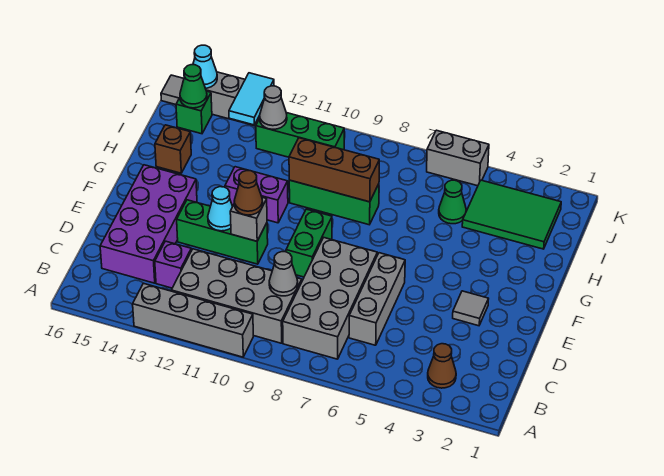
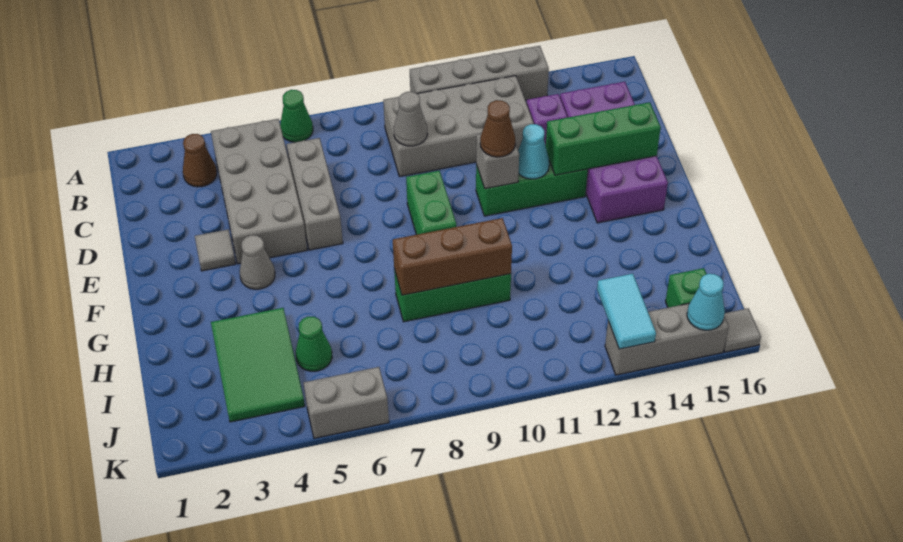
grey brick B7:E8 level 1 -> grey brick B4:E5 level 1
purple brick G11:G12 level 1 -> none
brown brick H15 level 1 -> none
green tile I2:J4 level 1 -> green tile H3:J4 level 1
green brick J10:J12 level 1 -> green brick E13:E15 level 2
grey cone J12 level 2 -> grey cone F4 level 1
green cone J15 level 2 -> green cone A6 level 1

